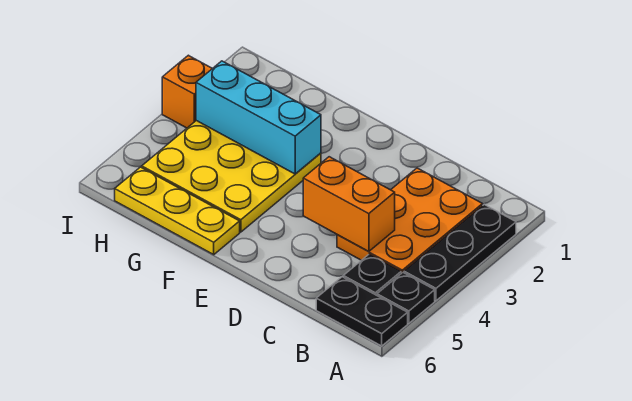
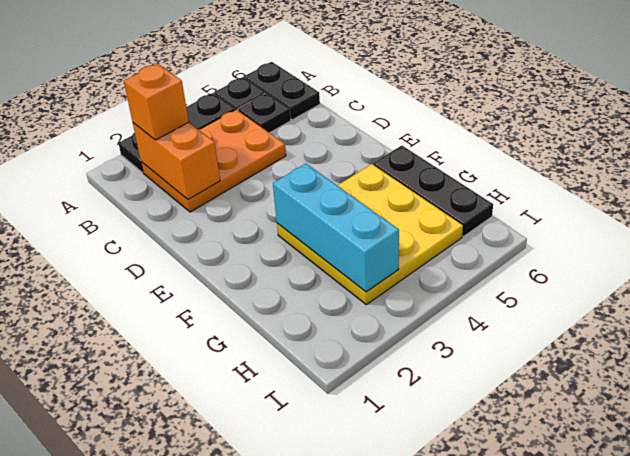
orange brick C4:D4 level 2 -> orange brick B2:C2 level 2
yellow plate F6:H6 level 1 -> black plate F6:H6 level 1
orange brick I3 level 1 -> orange brick B2 level 3

